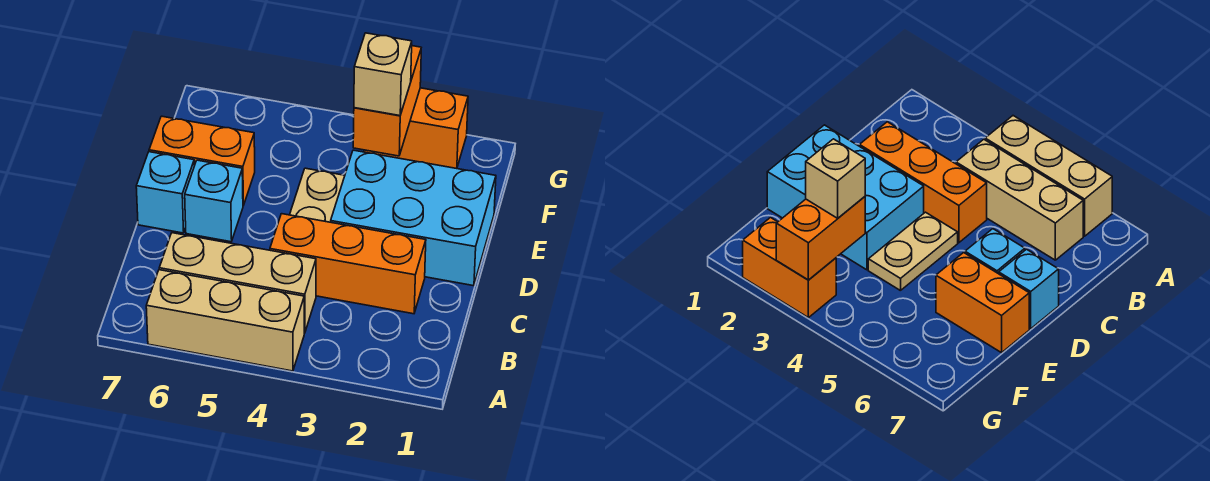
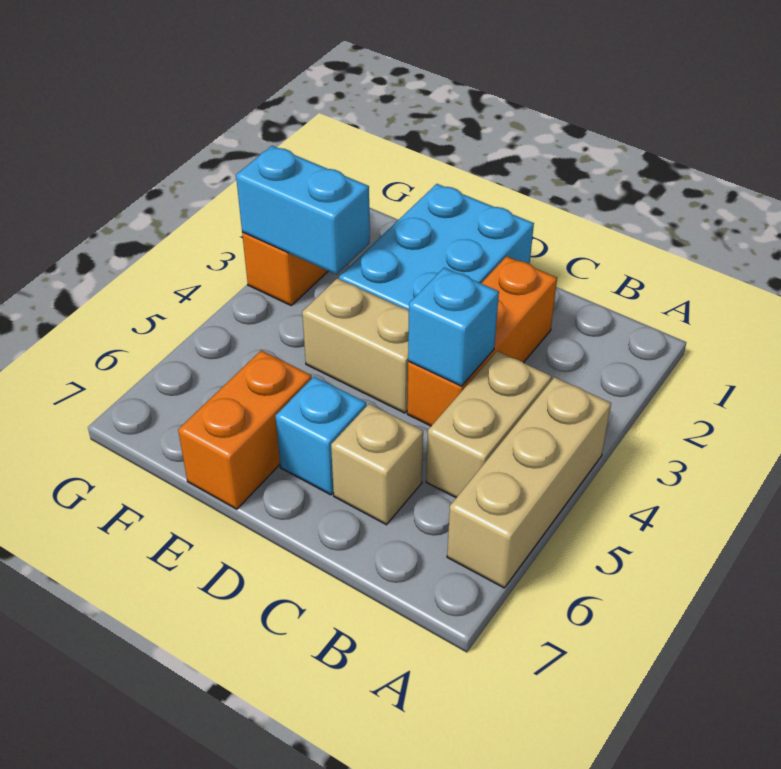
tan brick B4:B6 level 1 -> tan brick B4:B5 level 1
tan plate D4:E4 level 1 -> tan brick D4:E4 level 1
cyan brick D7 level 1 -> cyan brick C4 level 2
orange brick F3:G3 level 2 -> cyan brick F3:G3 level 2
tan brick F3 level 3 -> tan brick C6 level 1

